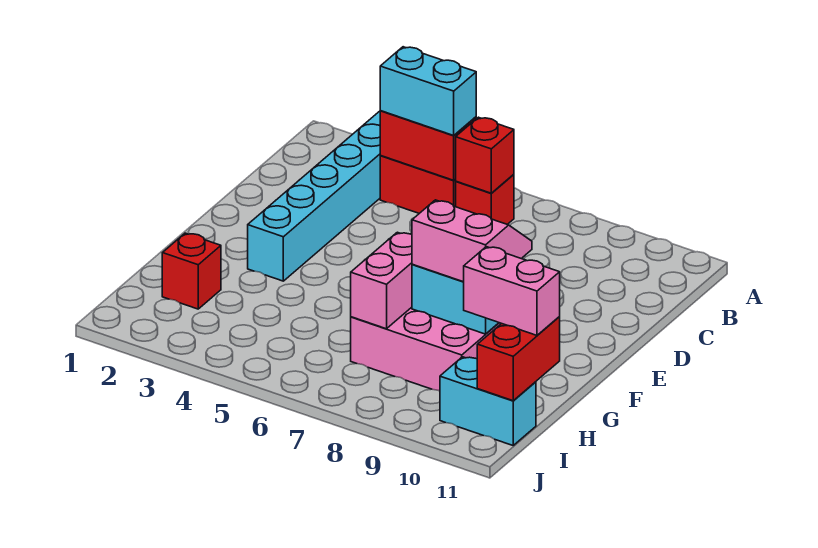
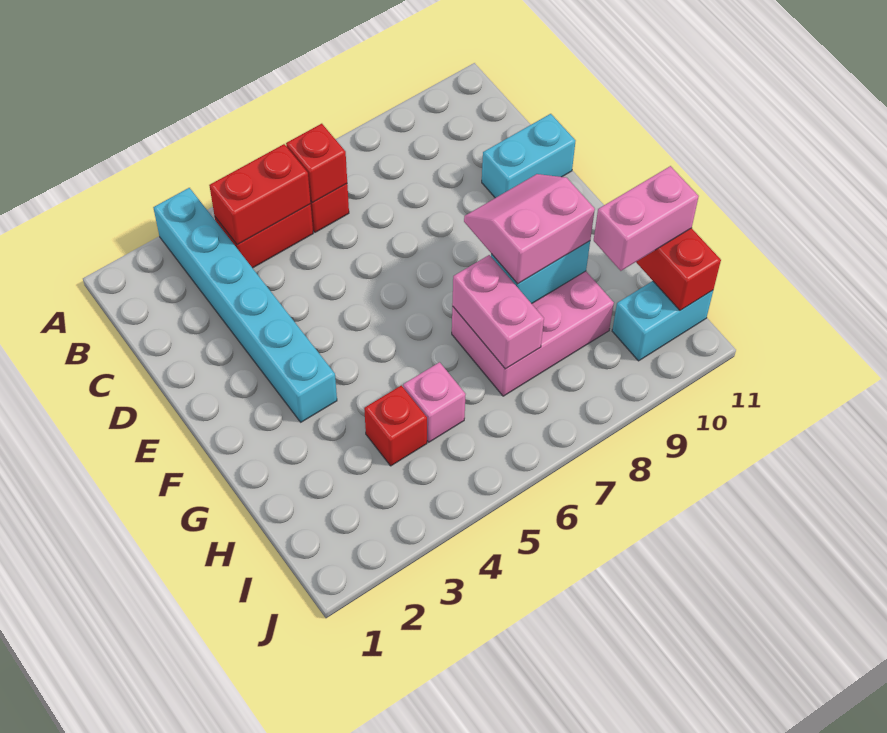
cyan brick B4:B5 level 3 -> cyan brick D10:D11 level 1
red brick H2 level 1 -> red brick H4 level 1
none -> pink brick H5 level 1

